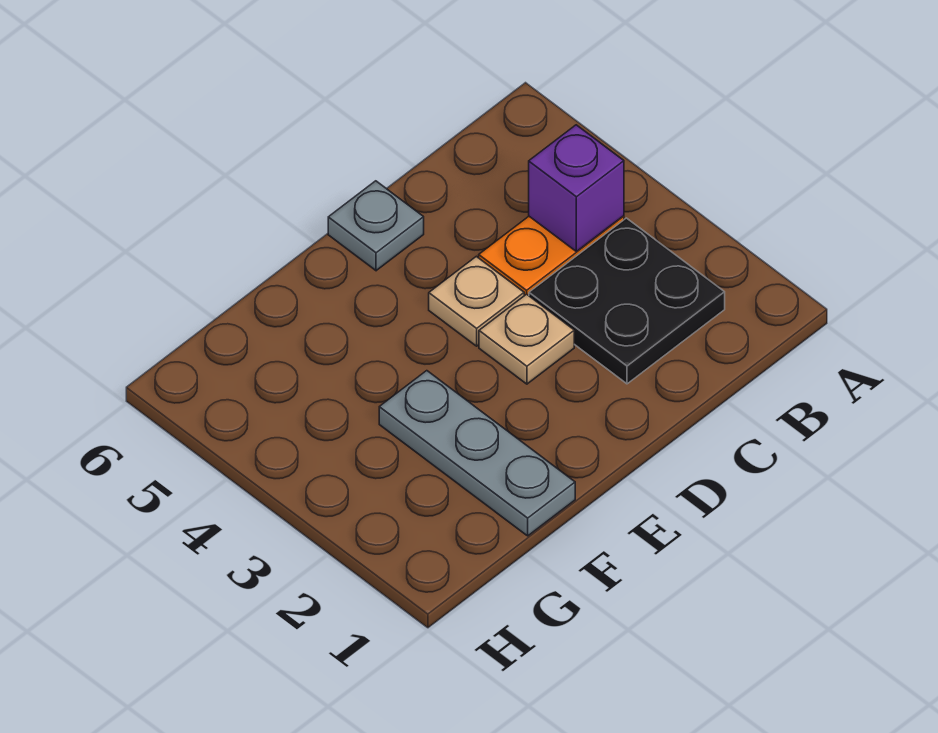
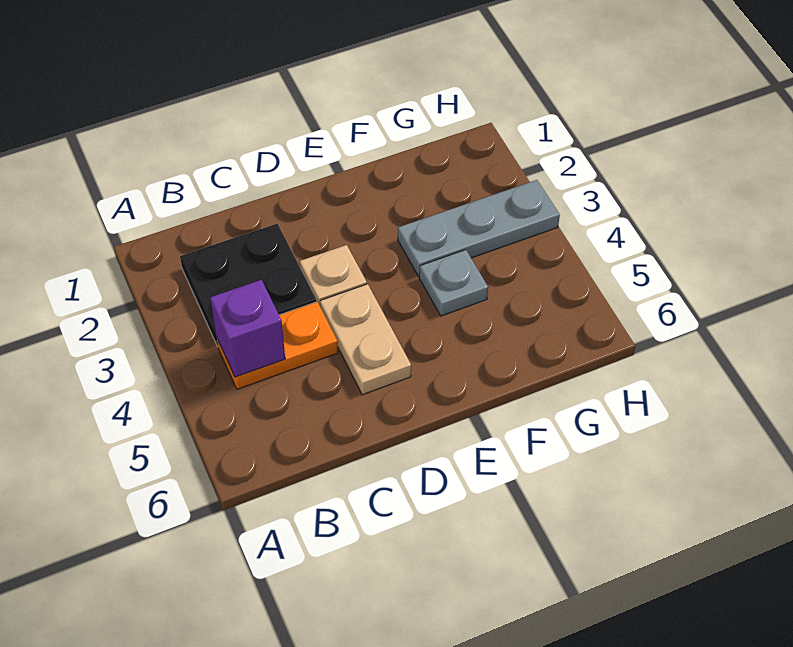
tan plate D4 level 1 -> tan plate D4:D5 level 1
grey plate D6 level 1 -> grey plate F4 level 1
grey plate F1:F3 level 1 -> grey plate F3:H3 level 1

